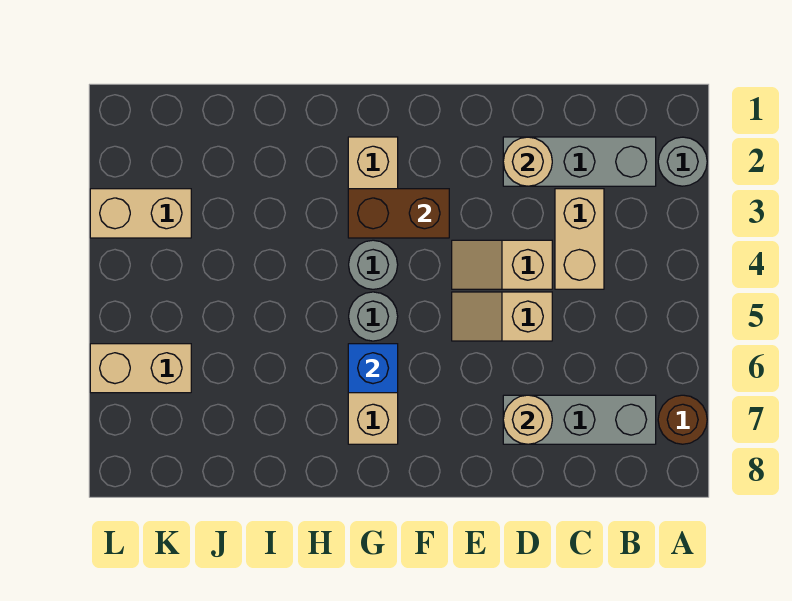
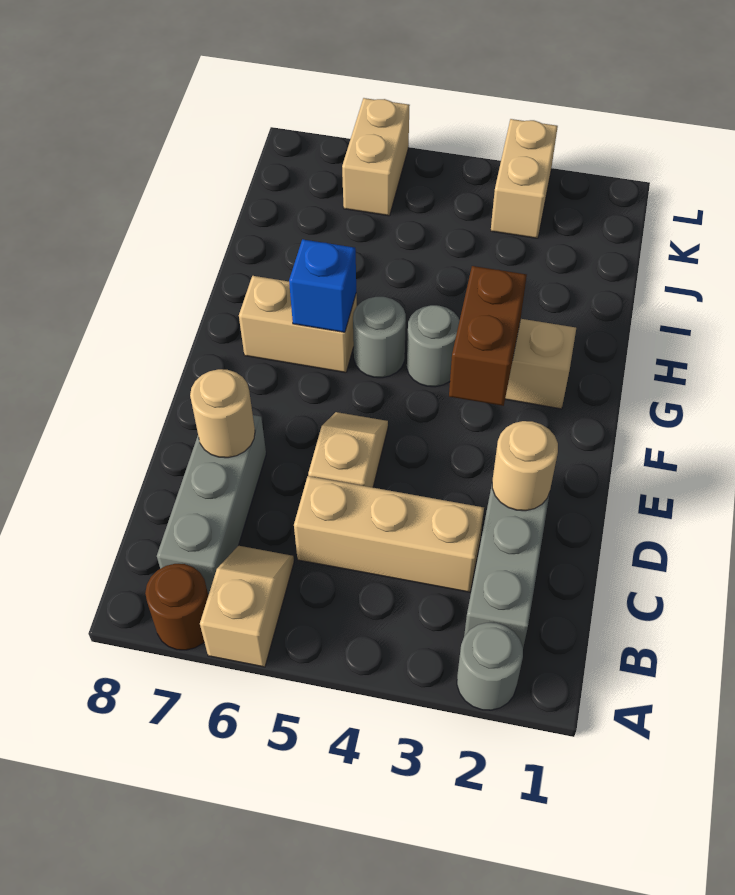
tan brick C3:C4 level 1 -> tan brick C3:C5 level 1
tan slope D4:E4 level 1 top D -> tan slope A6:B6 level 1 top A

